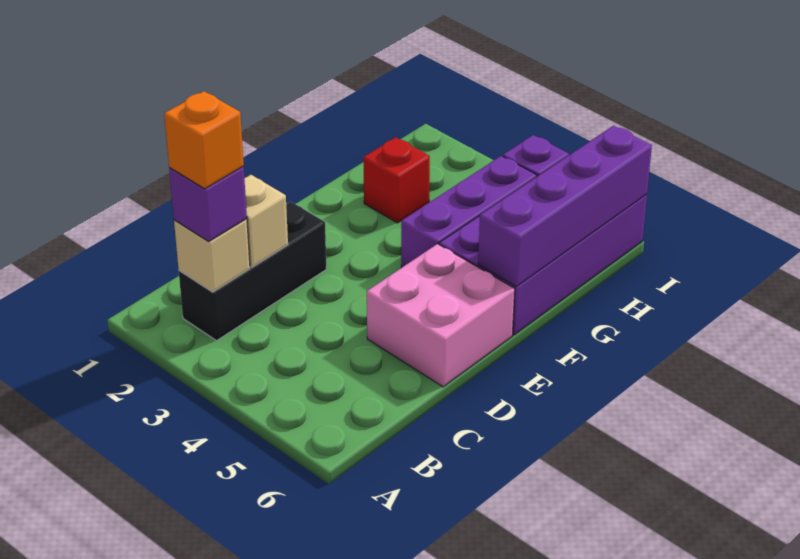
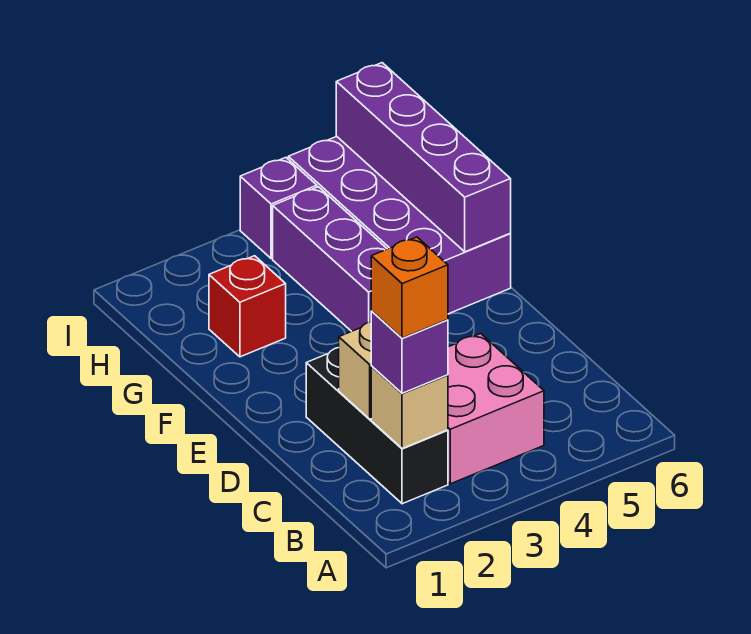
pink brick D5:E6 level 1 -> pink brick B3:C4 level 1

